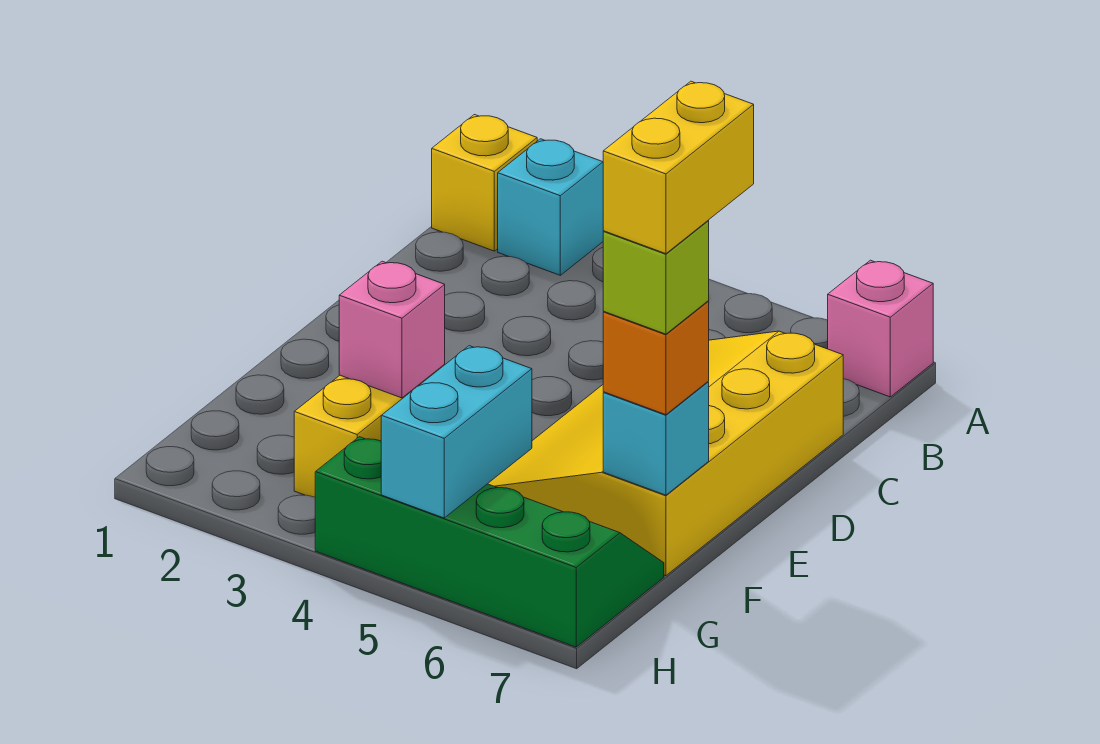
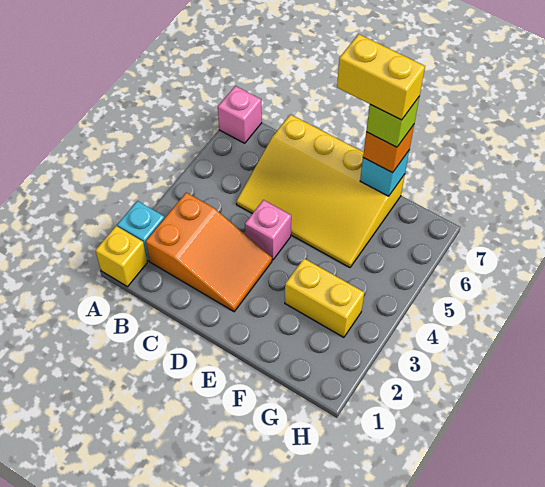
none -> orange slope B2:D3 level 1 top B
pink brick F3 level 2 -> pink brick D4 level 1
green slope G4:H7 level 1 top H -> none
cyan brick G5:H5 level 2 -> none

